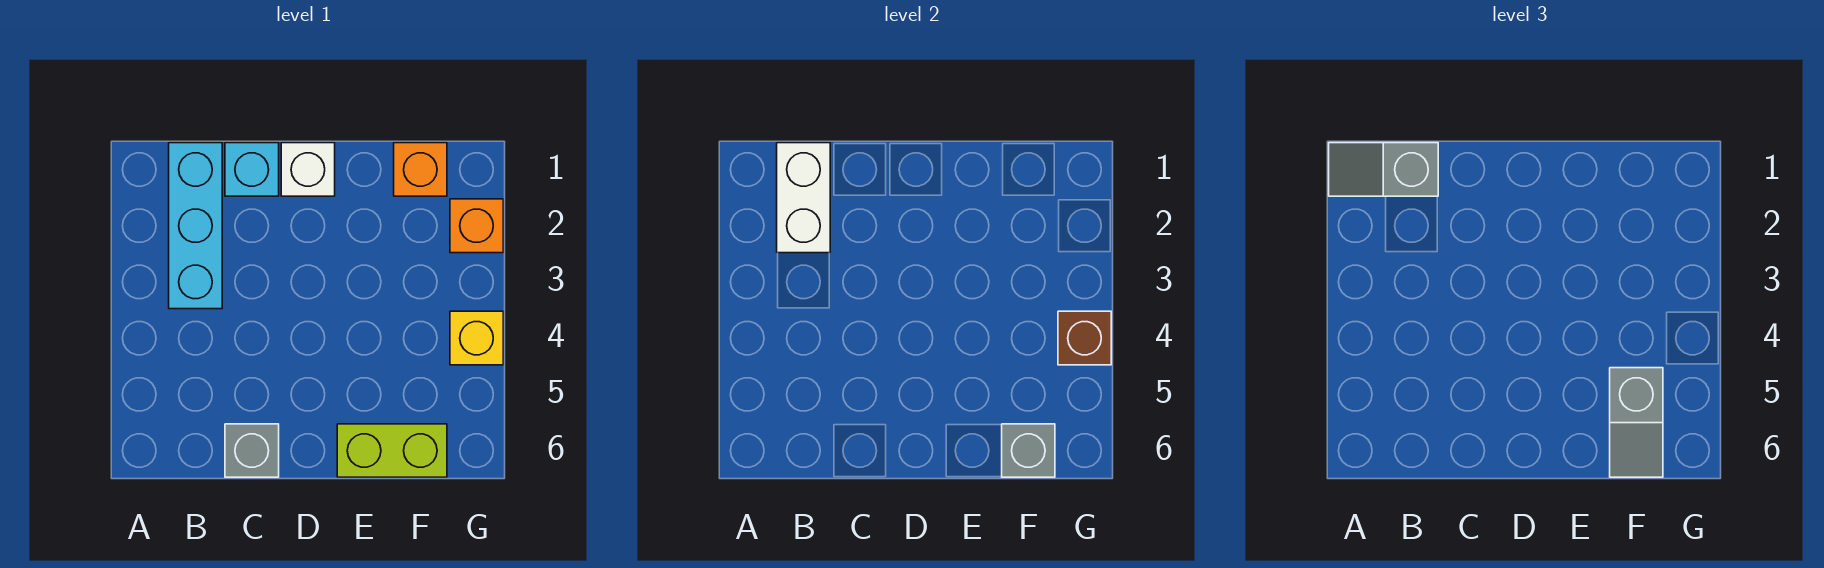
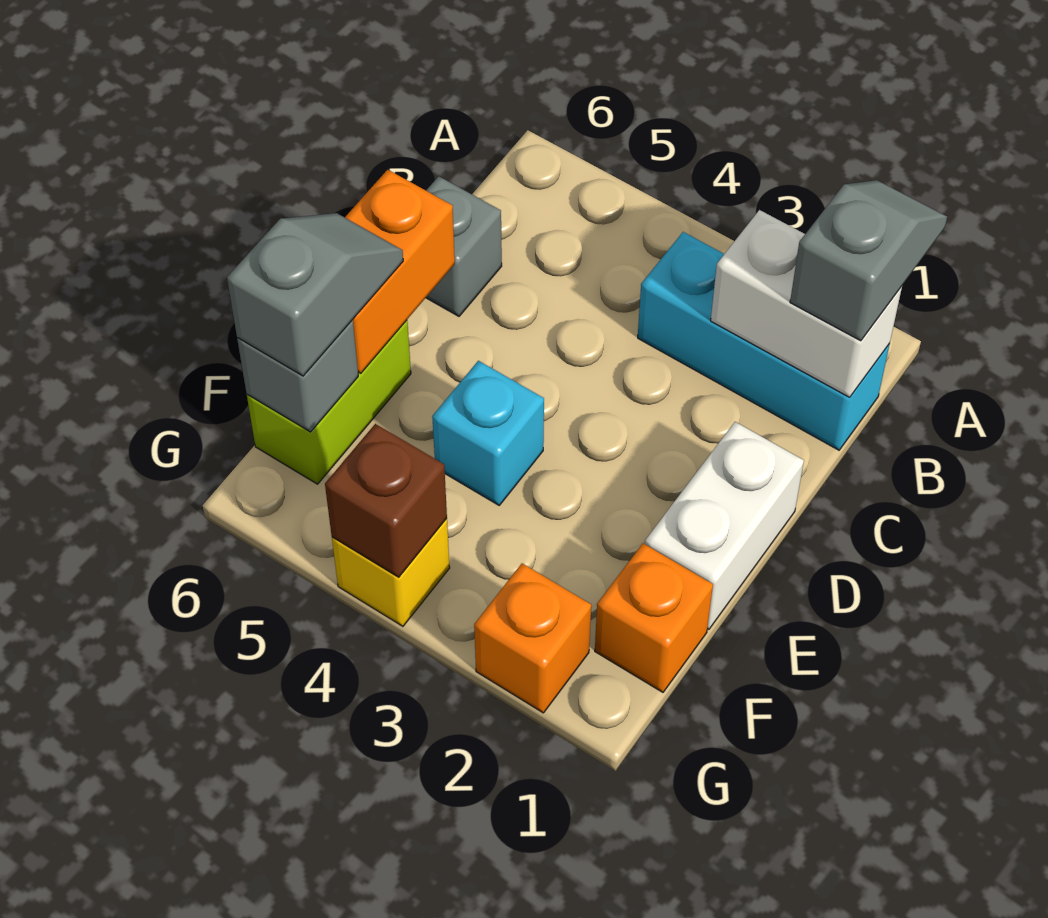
cyan brick C1 level 1 -> cyan brick E4 level 1
white brick D1 level 1 -> white brick D1:E1 level 1
none -> orange brick D6:E6 level 2
grey slope F5:F6 level 3 top 5 -> grey slope E6:F6 level 3 top F

